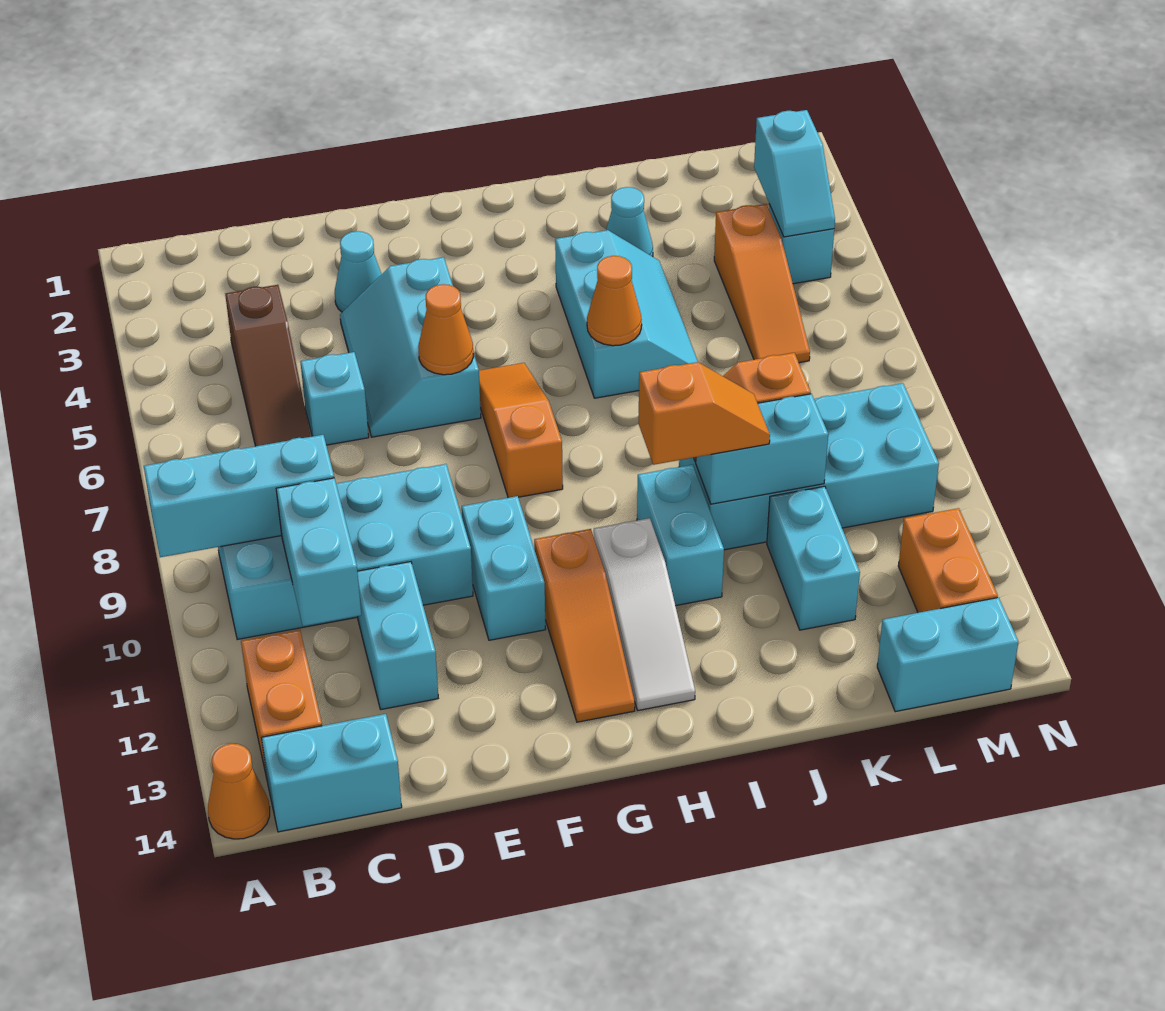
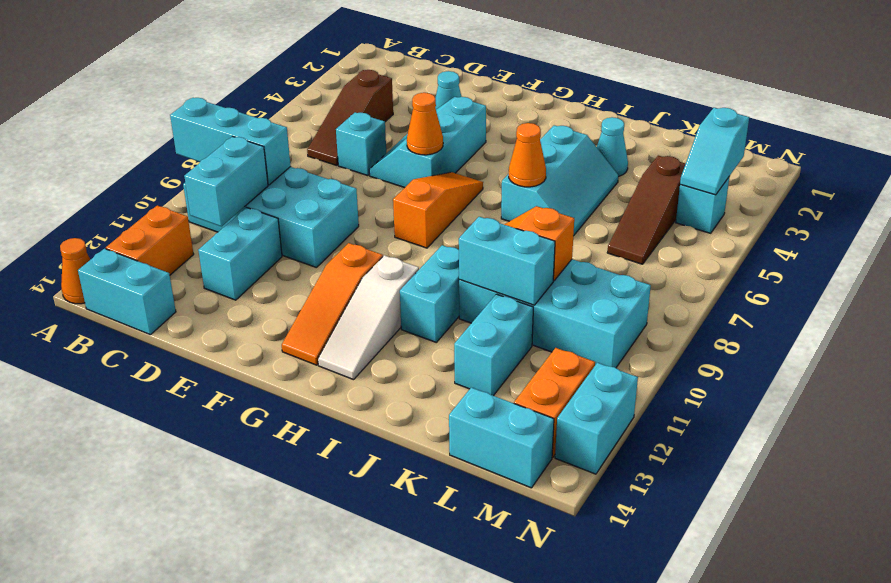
cyan brick F10:F11 level 1 -> cyan brick N12:N13 level 1
orange slope I10:J10 level 3 top I -> none
orange slope L4:L6 level 1 top 4 -> brown slope L4:L6 level 1 top 4

